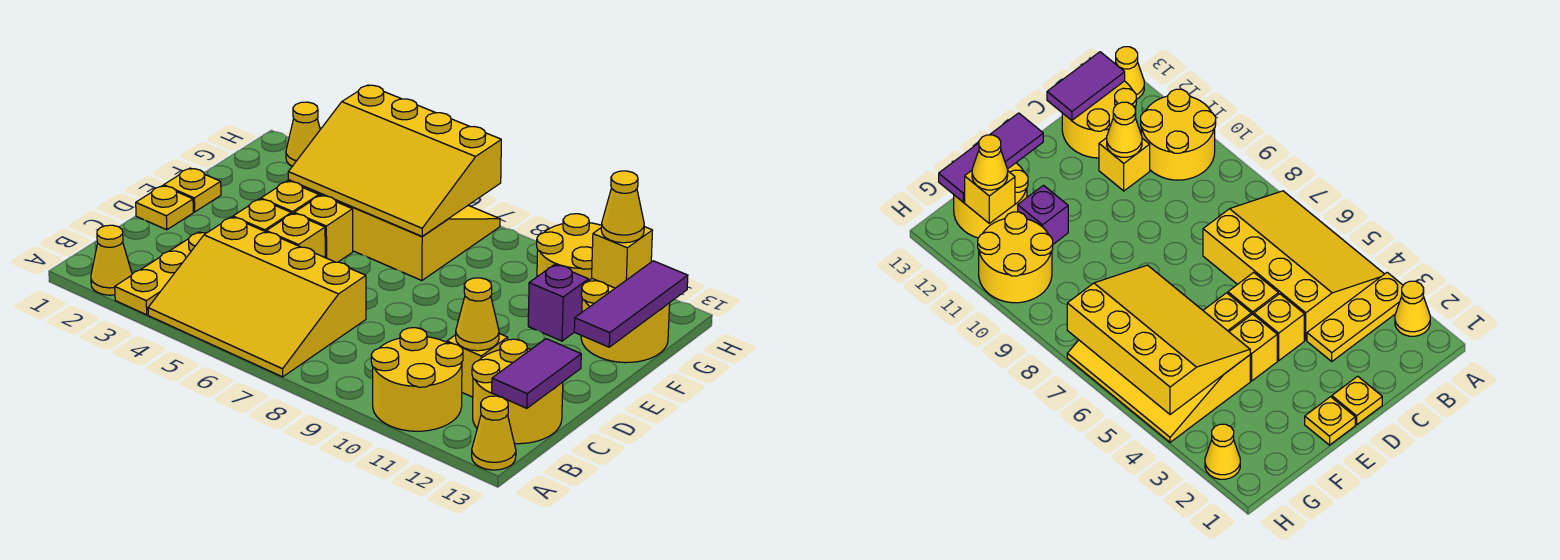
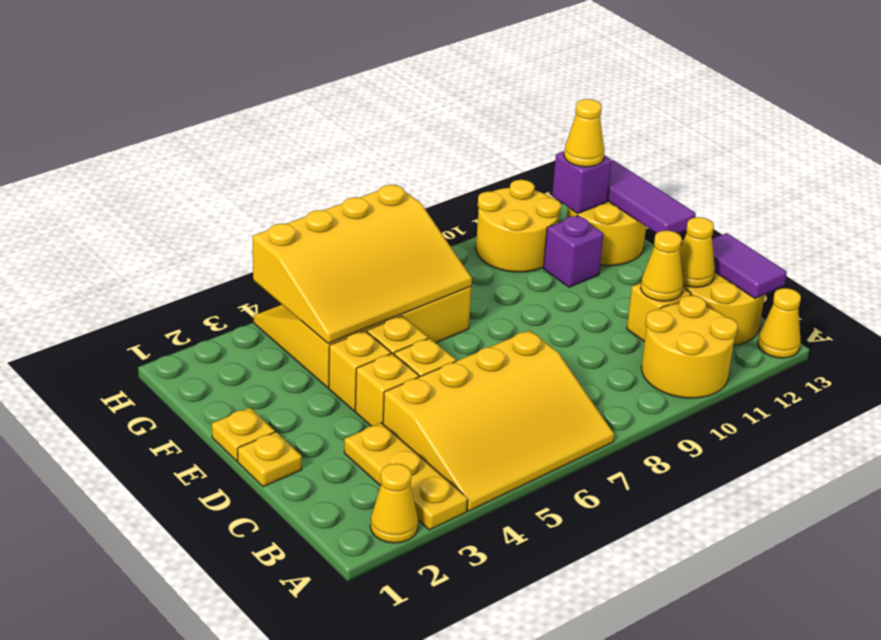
yellow brick G12 level 2 -> purple brick G12 level 2
yellow cone H2 level 1 -> yellow cone C12 level 2

